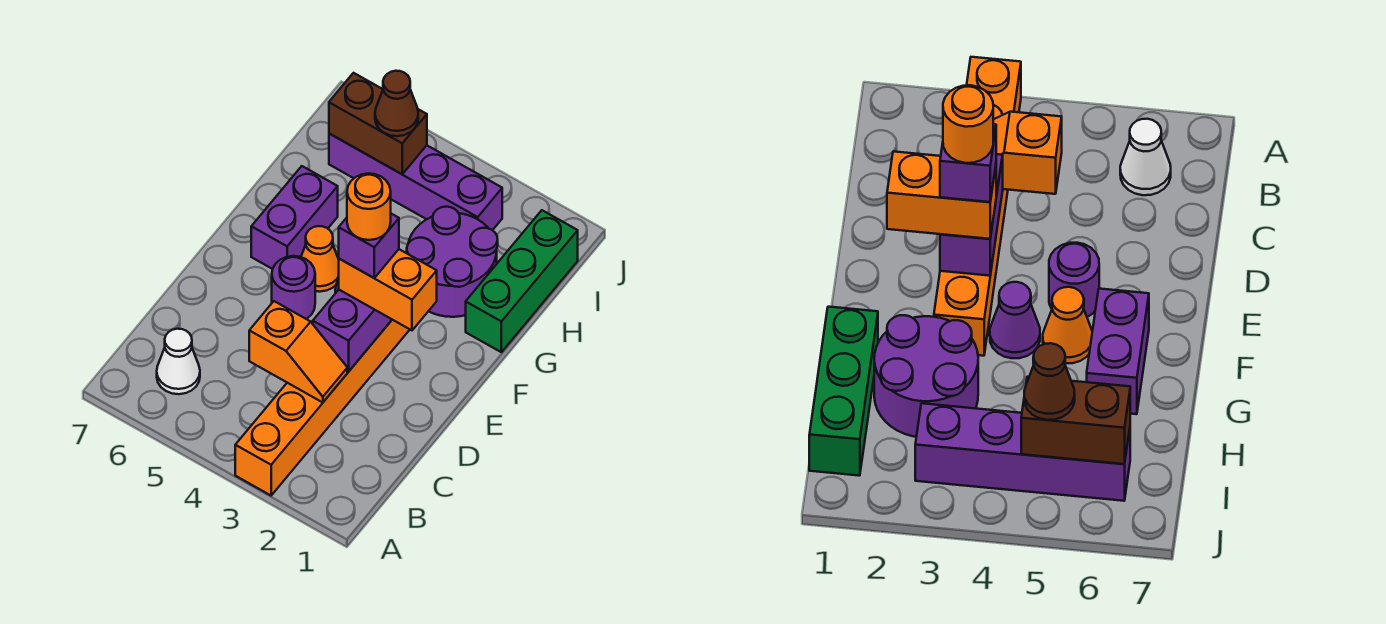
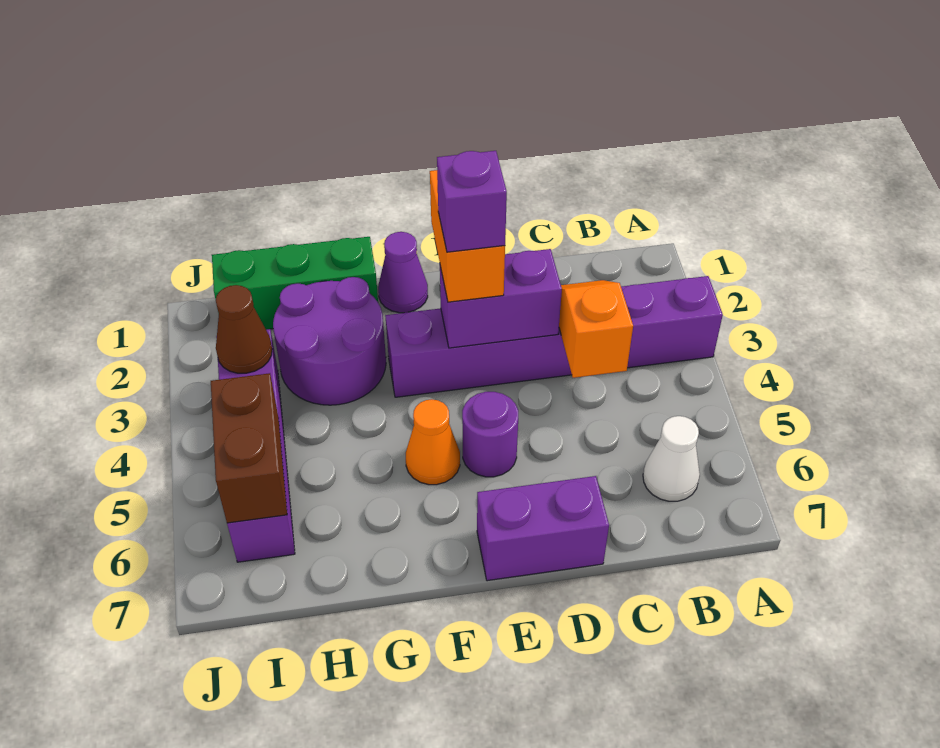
orange brick A3:F3 level 1 -> purple brick A3:F3 level 1
orange round brick E3 level 5 -> none
purple cone F4 level 1 -> purple cone F1 level 1
purple brick F6:G6 level 1 -> purple brick D7:E7 level 1
brown cone I5 level 3 -> brown cone I3 level 2

